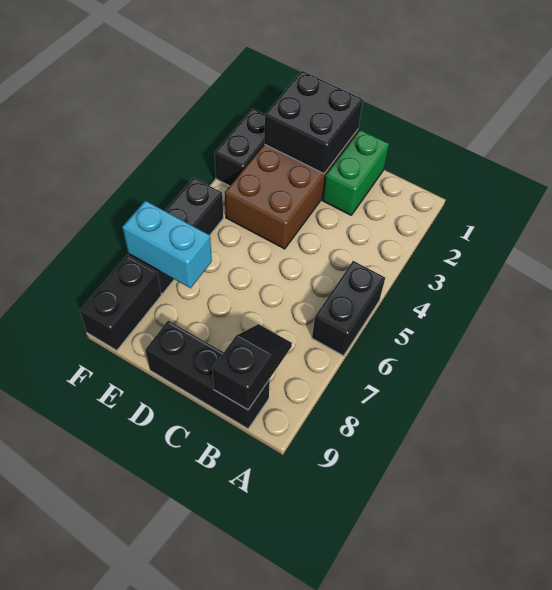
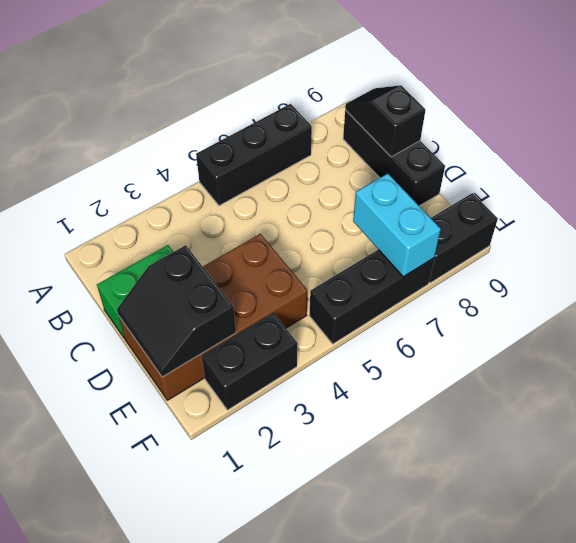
black brick A5:A6 level 1 -> black brick A5:A7 level 1
black slope B8:B9 level 2 top 9 -> black slope B9:C9 level 2 top C
black brick D1:E2 level 2 -> black slope D1:E2 level 2 top 2

